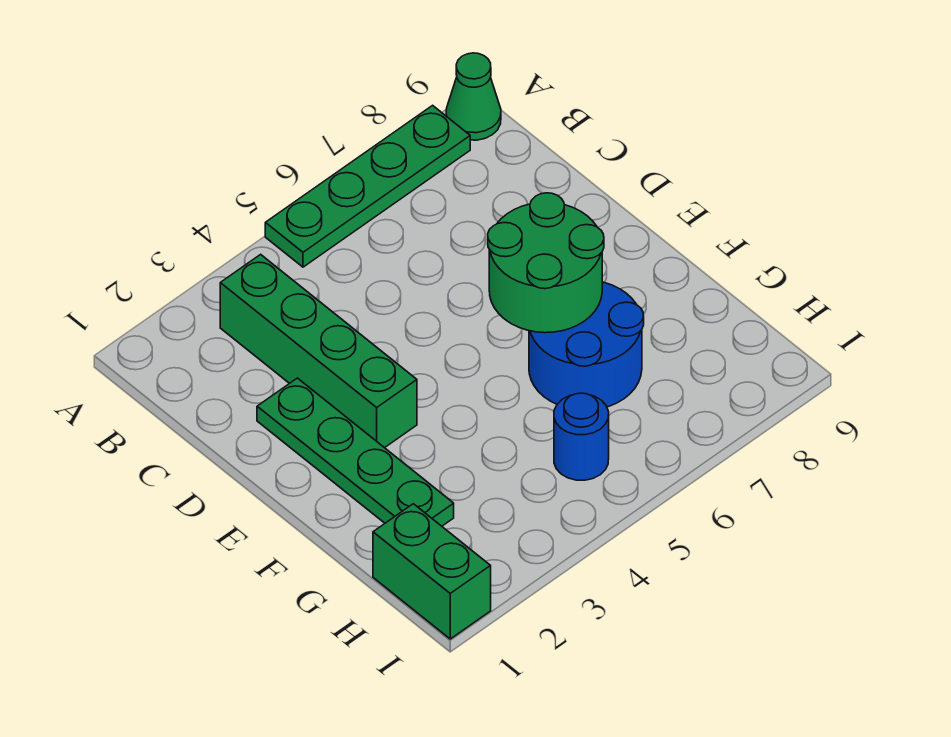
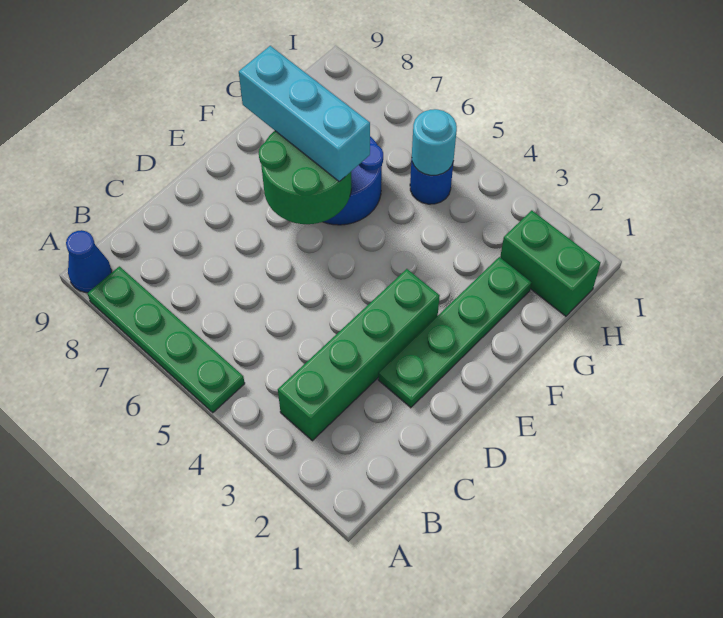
green cone A9 level 1 -> blue cone A9 level 1
none -> cyan brick F6:F8 level 3
green brick H1:I1 level 1 -> green brick H1:H2 level 1
none -> cyan round brick H5 level 2

